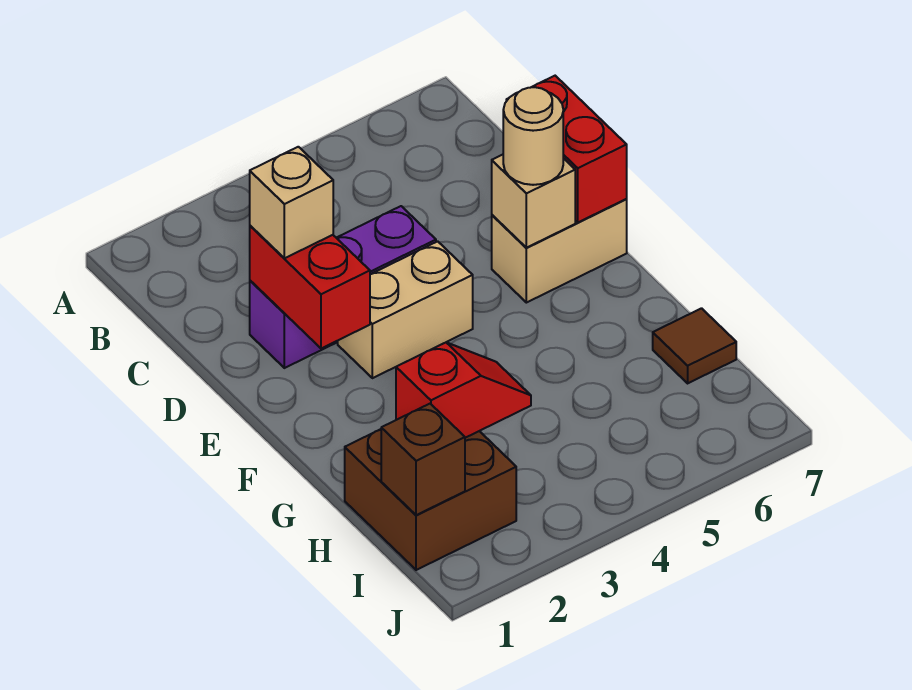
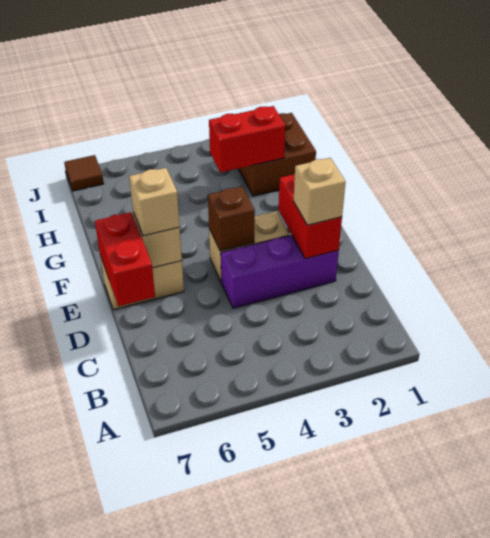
tan round brick E6 level 3 -> tan brick E6 level 3
red slope H2:H3 level 2 top 2 -> red brick H2:H3 level 2
brown tile H7 level 1 -> brown tile J7 level 1
brown brick I1 level 2 -> brown brick E4 level 2

